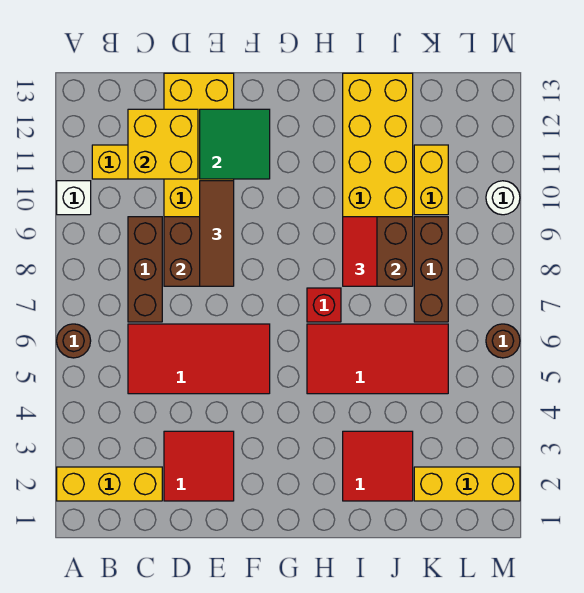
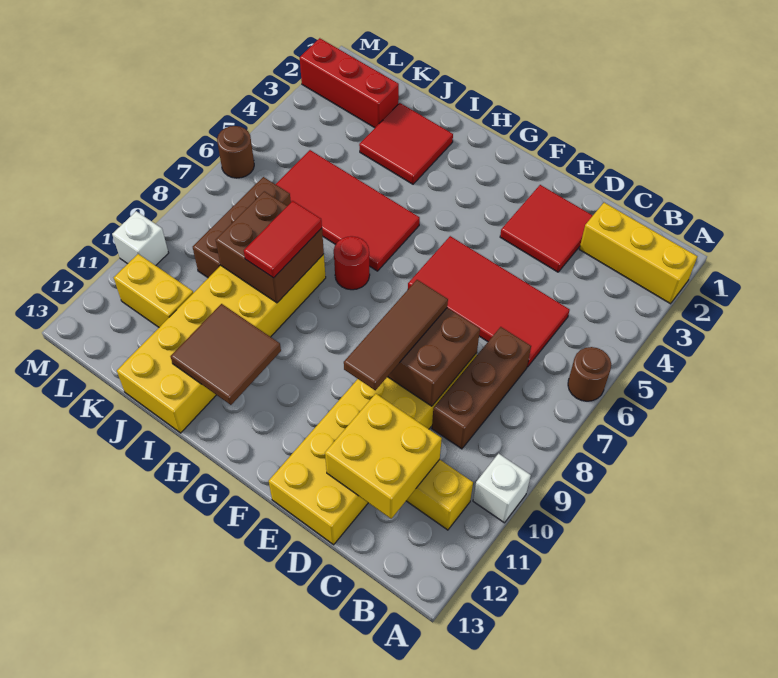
green tile E11:F12 level 2 -> none
red brick H7 level 1 -> red round brick H7 level 1
none -> brown tile H11:I12 level 2
yellow brick K2:M2 level 1 -> red brick K2:M2 level 1
yellow brick K10:K11 level 1 -> yellow brick K11:L11 level 1
white round brick M10 level 1 -> white brick M10 level 1

